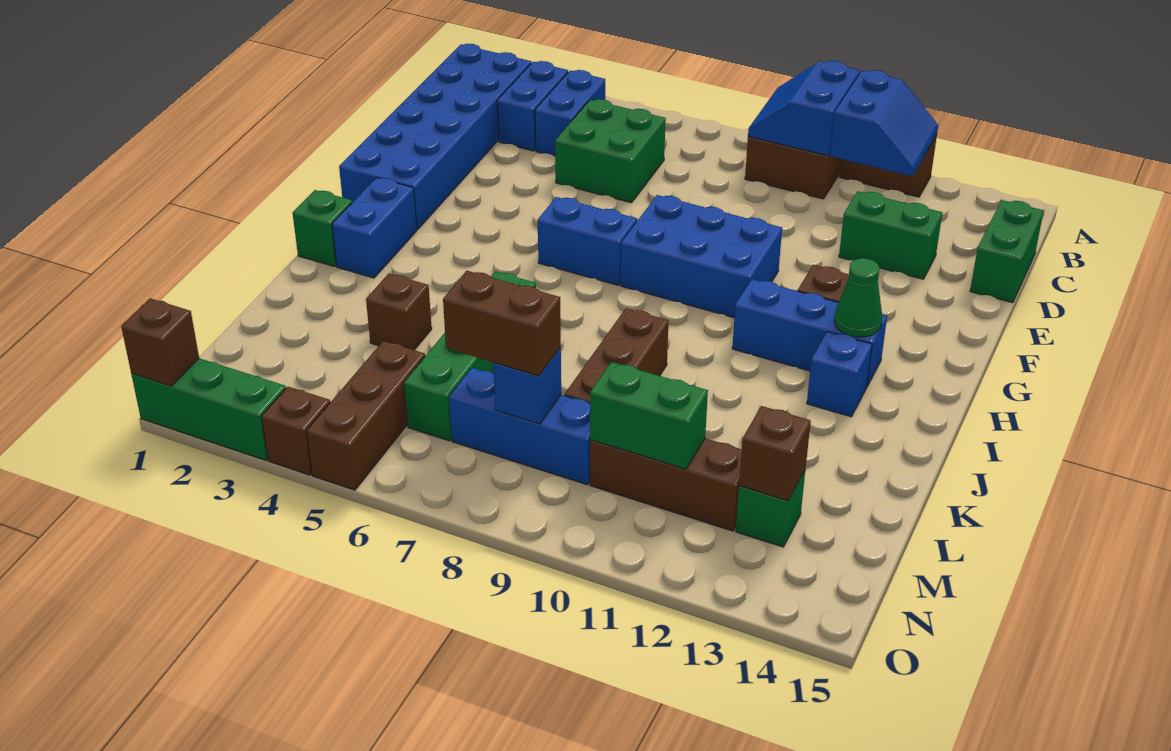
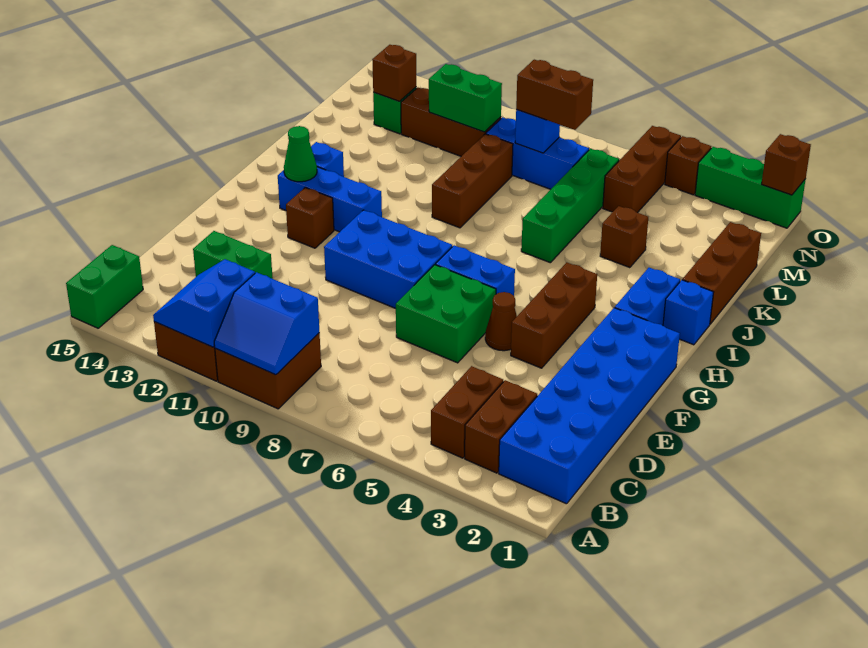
blue slope A9:B10 level 2 top 10 -> blue slope A9:B10 level 2 top B
blue brick B3:C3 level 1 -> brown brick B3:C3 level 1
blue brick B4:C4 level 1 -> brown brick B4:C4 level 1
green brick C5:D6 level 1 -> green brick E6:F7 level 1
green brick C15:D15 level 1 -> green brick A15:B15 level 1
none -> brown brick F4:H4 level 1
none -> brown cone F5 level 1
green brick I1 level 1 -> blue brick I1 level 1
none -> brown brick J1:L1 level 1

